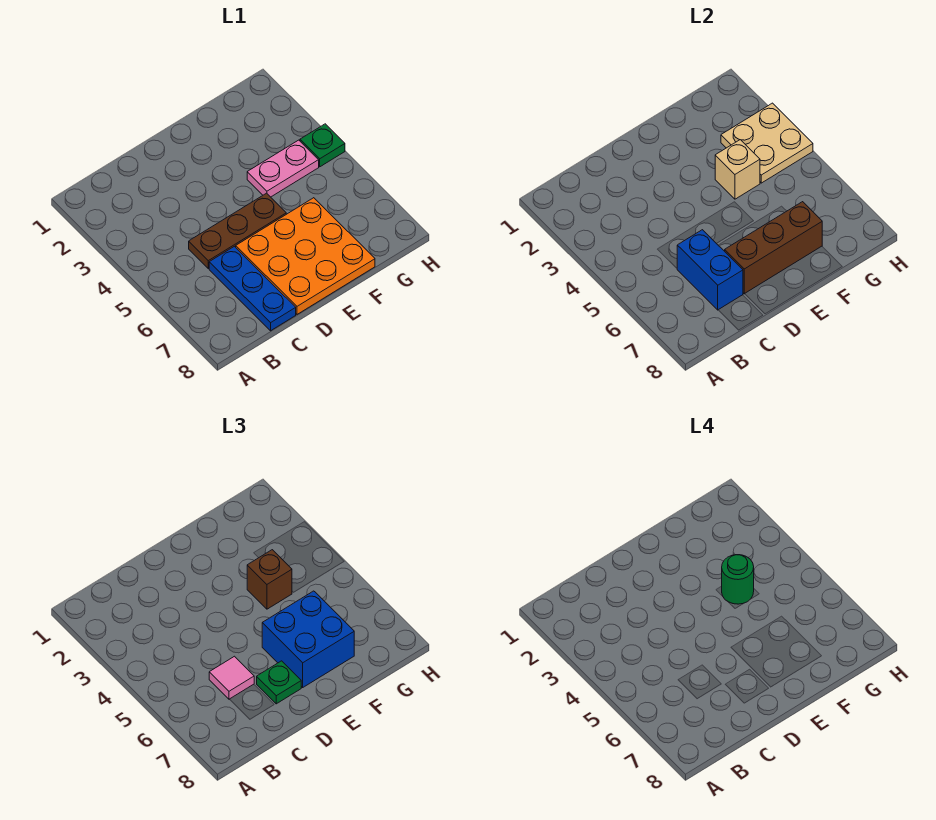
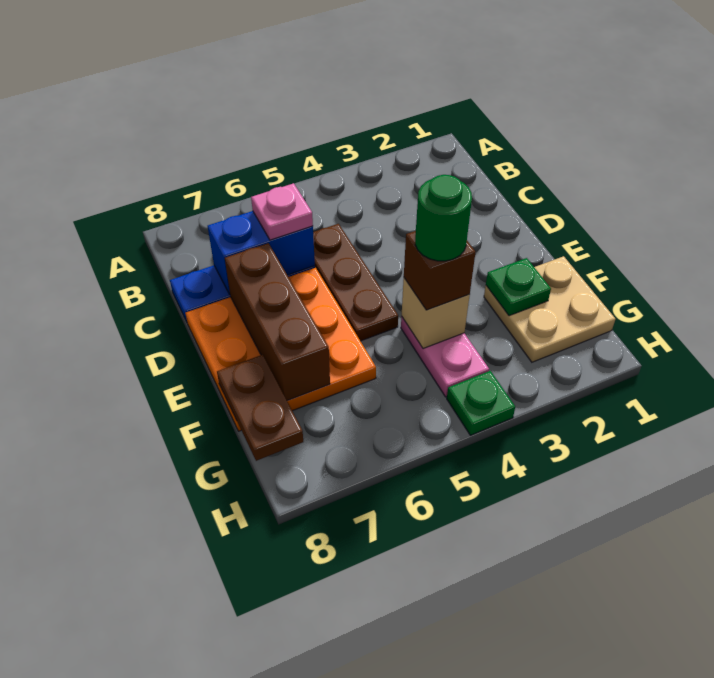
pink tile C6 level 3 -> pink plate C6 level 3
green plate D7 level 3 -> green plate F2 level 2
blue brick E6:F7 level 3 -> none
none -> brown plate F8:G8 level 2
tan plate G3:H4 level 2 -> tan plate F1:G2 level 1

